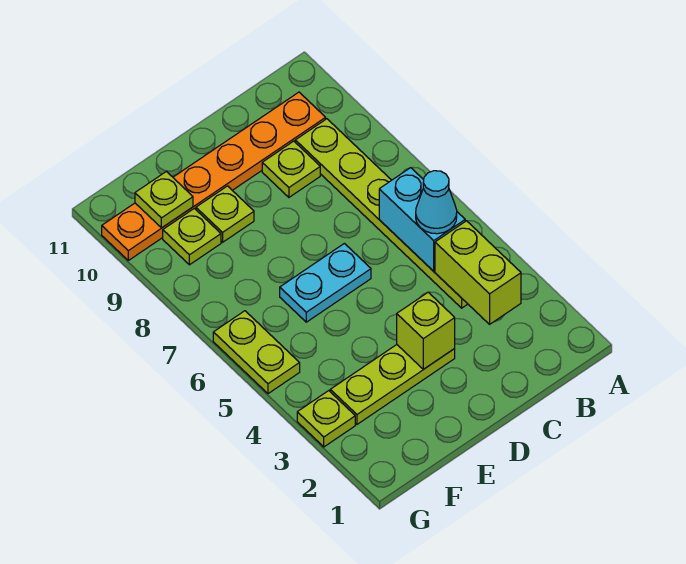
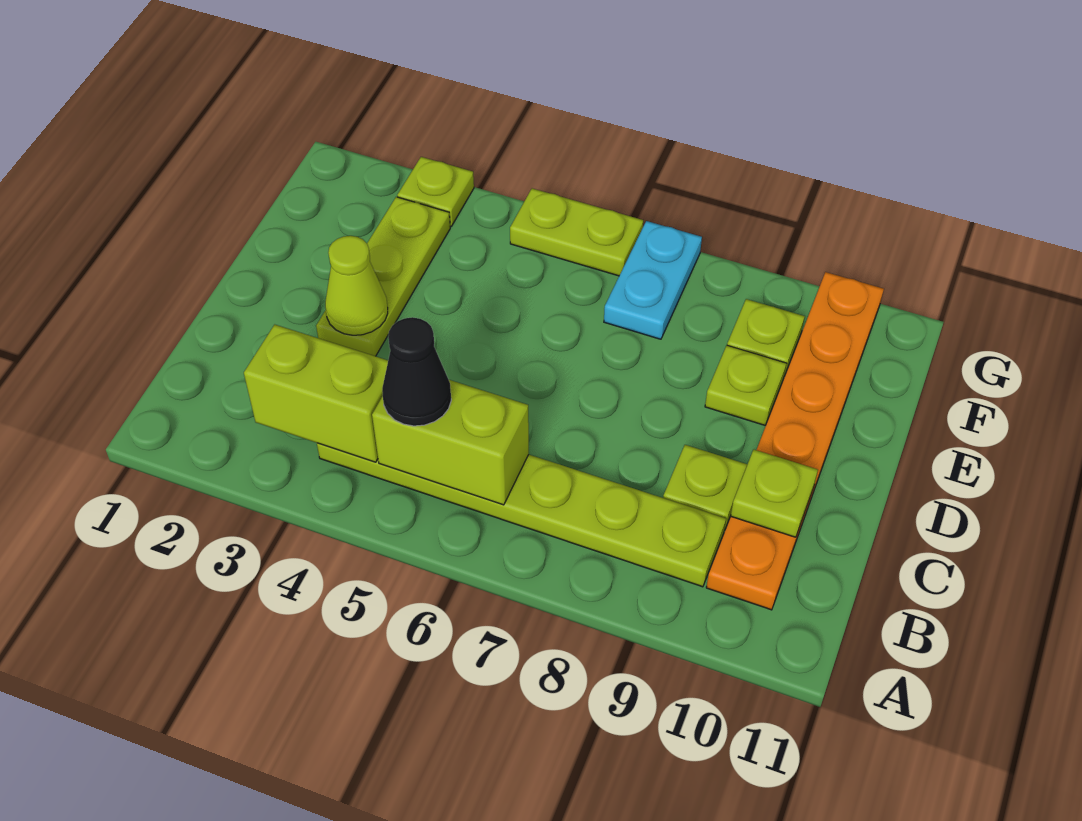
cyan brick B5:B6 level 2 -> lime brick B5:B6 level 2
cyan cone B5 level 3 -> black cone B5 level 3
lime brick D3 level 2 -> lime cone D3 level 2
cyan plate D6:E6 level 1 -> cyan plate F7:G7 level 1
lime plate F10 level 2 -> lime plate C10 level 2

